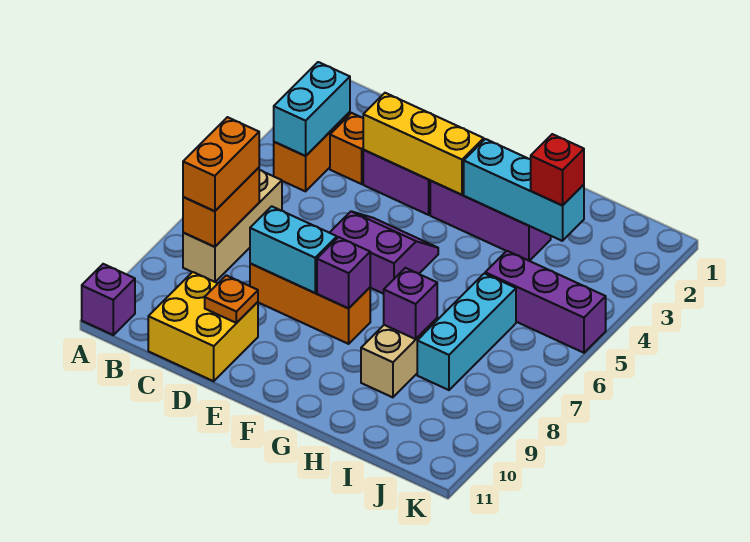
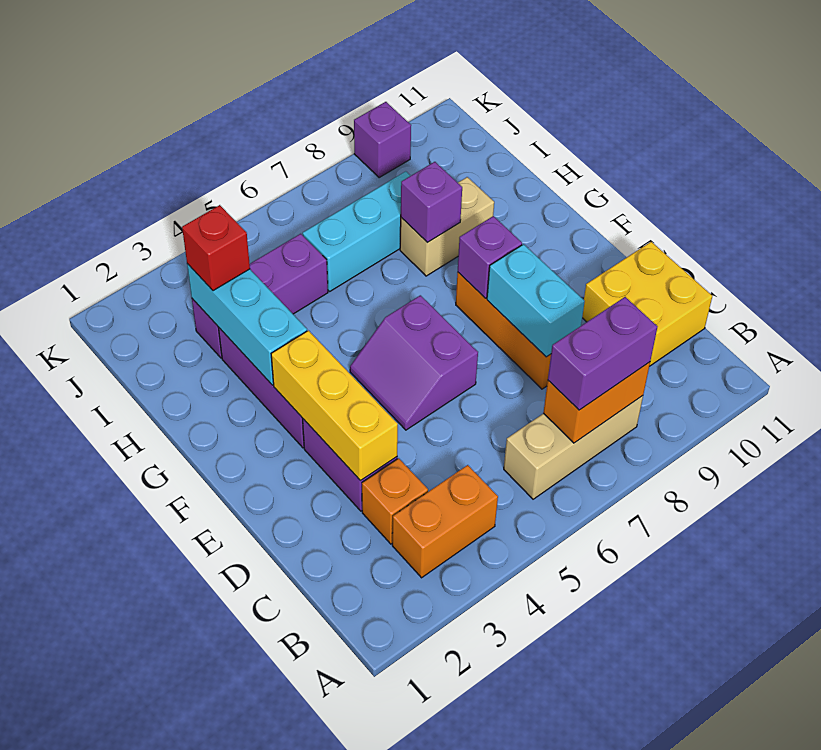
purple brick A11 level 1 -> purple brick K9 level 1
cyan brick B3:B4 level 2 -> none
orange brick B7:B8 level 3 -> purple brick B7:B8 level 3
orange plate D10 level 2 -> none
purple brick I5:K5 level 1 -> purple brick I3:I5 level 1

